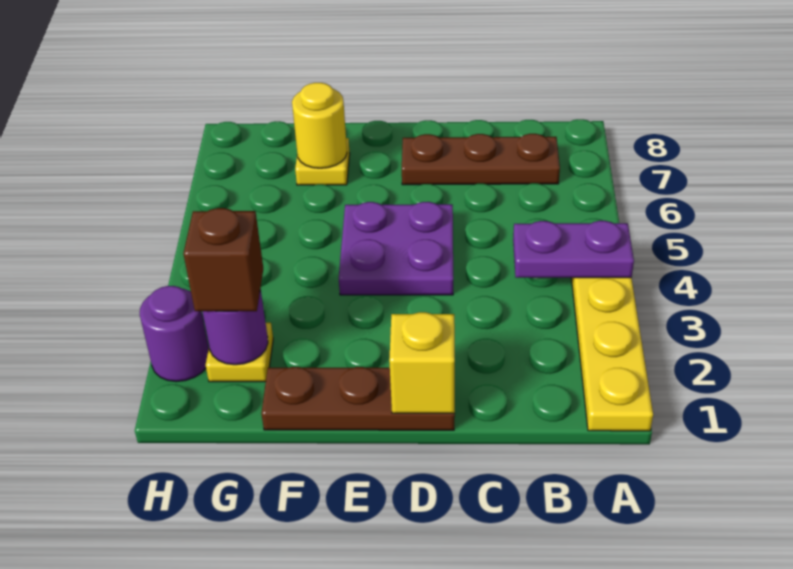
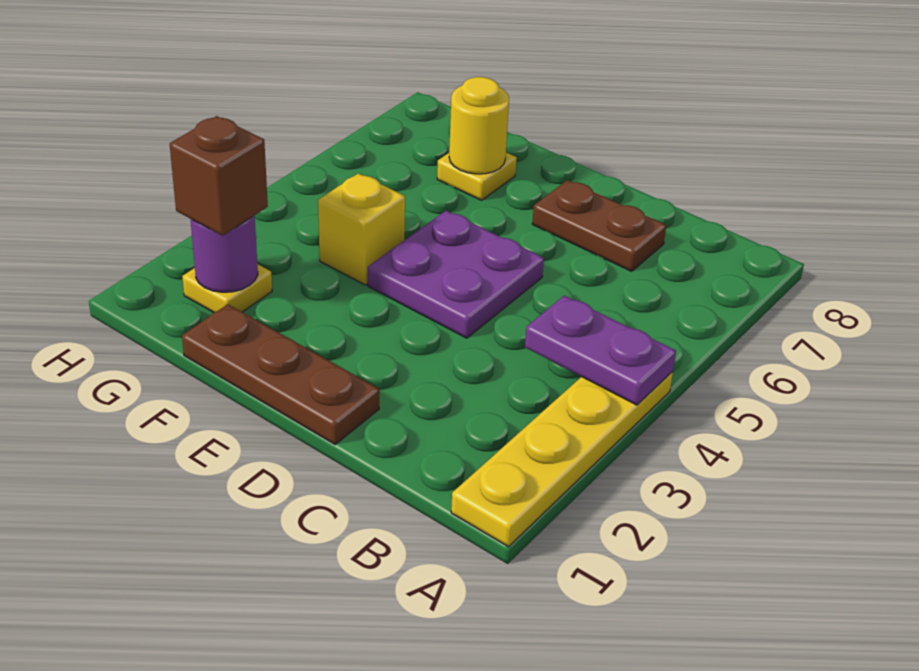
brown plate B7:D7 level 1 -> brown plate C7:D7 level 1
yellow brick D1 level 2 -> yellow brick F4 level 1
purple round brick H2 level 1 -> none

